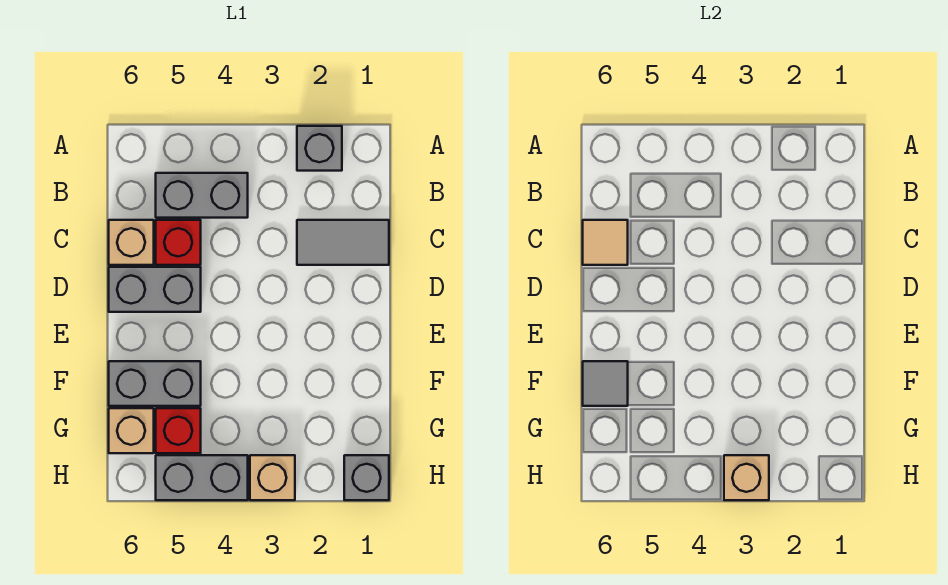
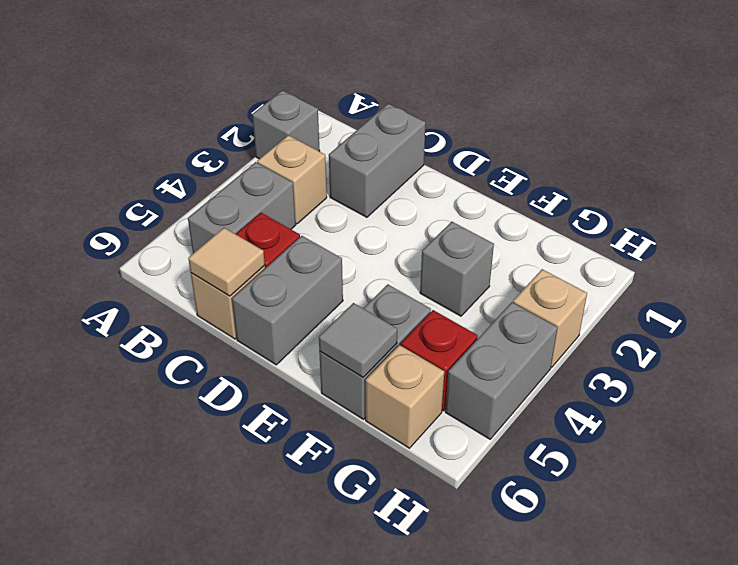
grey tile C1:C2 level 1 -> grey brick C1:C2 level 1
grey brick H1 level 1 -> grey brick F3 level 1
tan brick H3 level 2 -> tan brick B3 level 1

